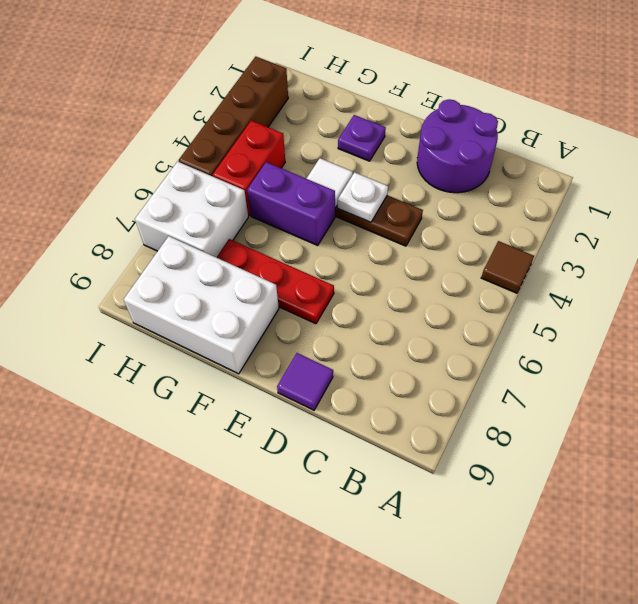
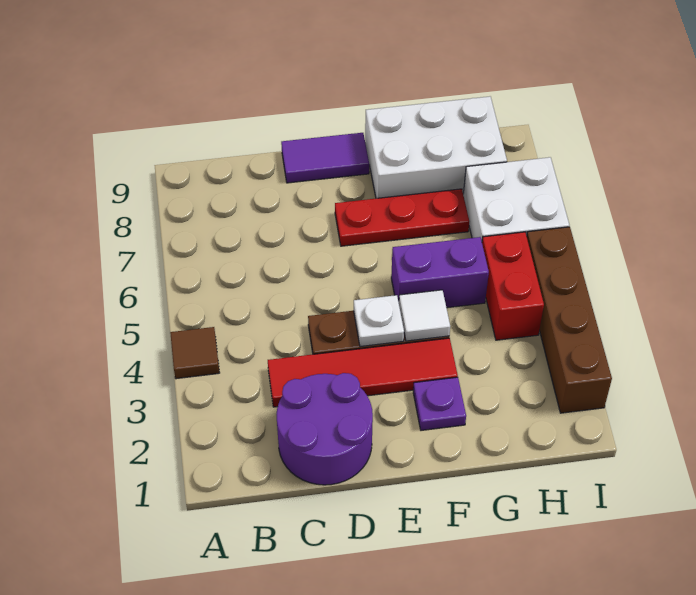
none -> red tile C3:F3 level 1
purple tile D9 level 1 -> purple tile D9:E9 level 1

